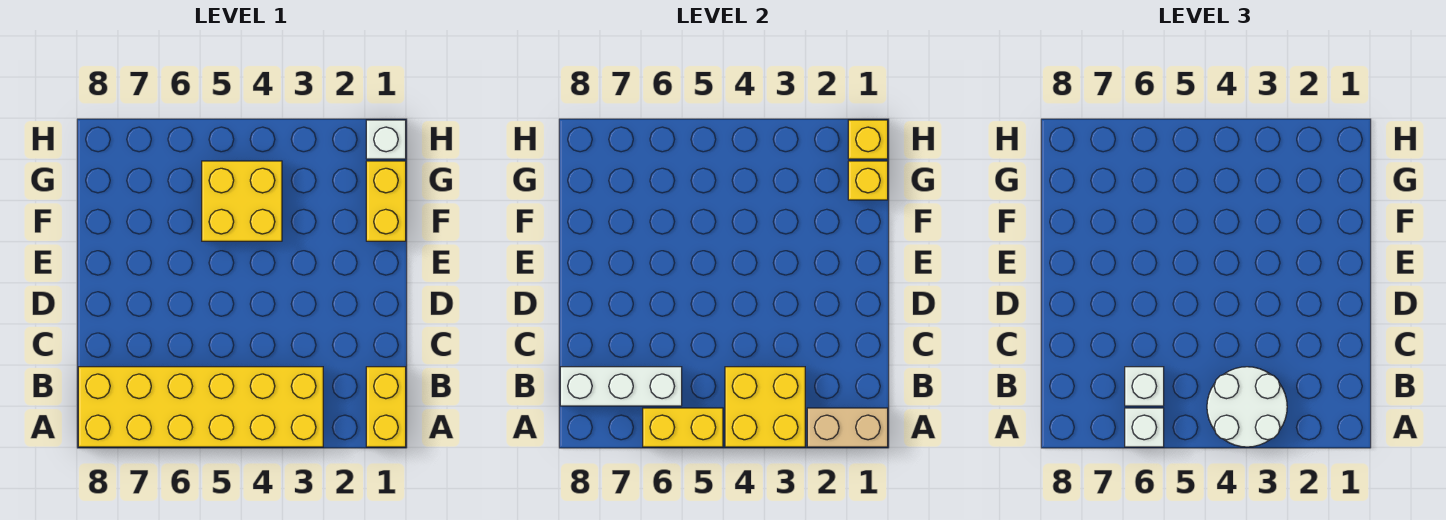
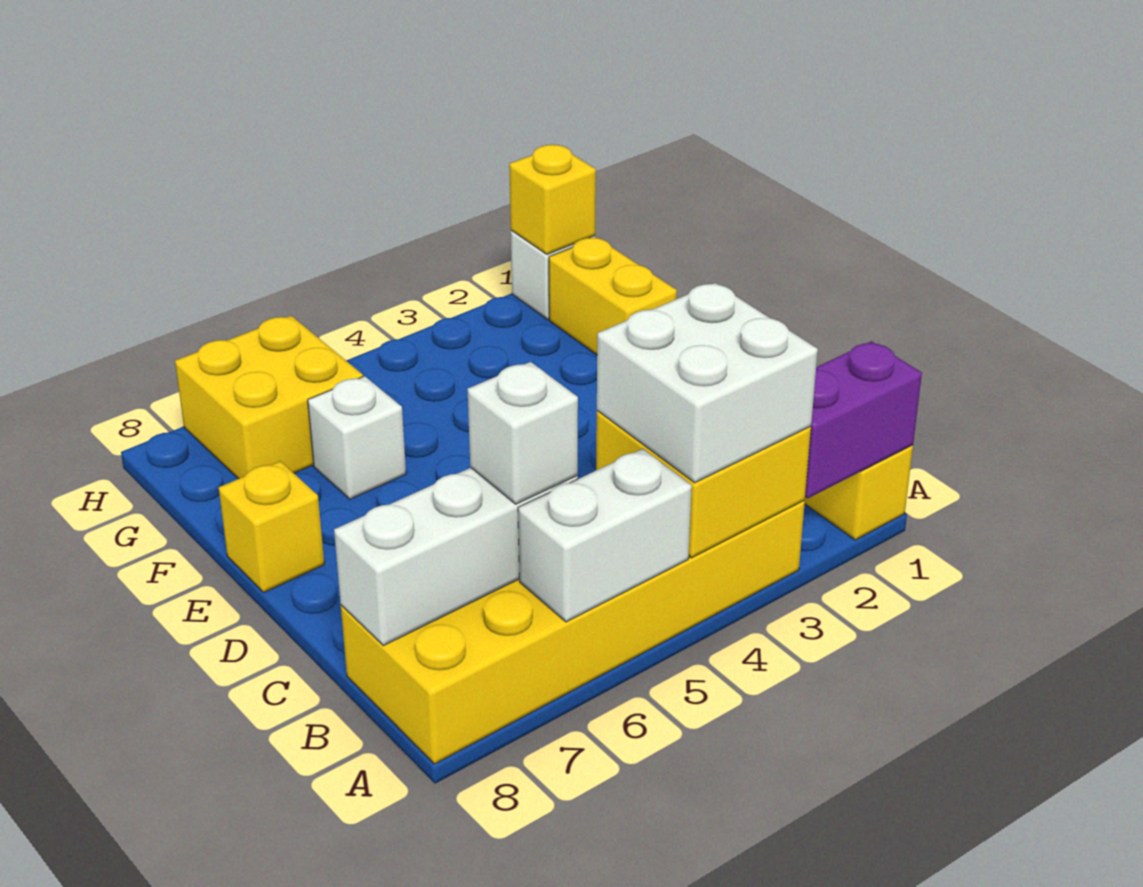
tan brick A1:A2 level 2 -> purple brick A1:A2 level 2
white round brick A3:B4 level 3 -> white brick A3:B4 level 3
yellow brick A5:A6 level 2 -> white brick A5:A6 level 2
white brick A6 level 3 -> white brick F6 level 1
yellow brick F4:G5 level 1 -> yellow brick G6:H7 level 1
yellow brick G1 level 2 -> yellow brick E8 level 1

